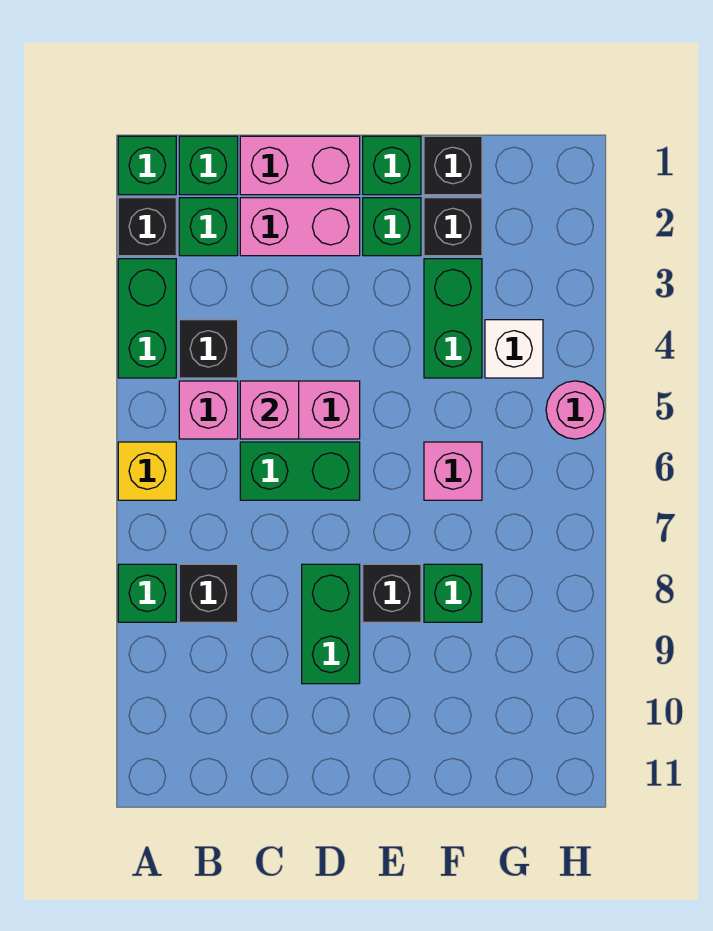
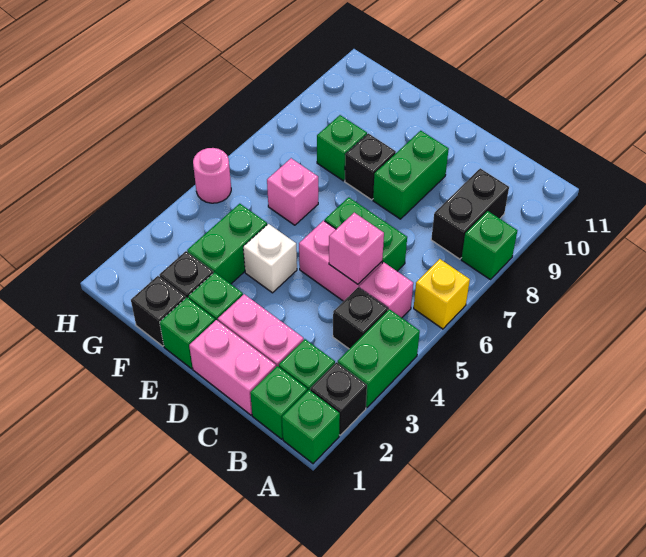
black brick B8 level 1 -> black brick B8:B9 level 1
white brick G4 level 1 -> white brick E4 level 1

